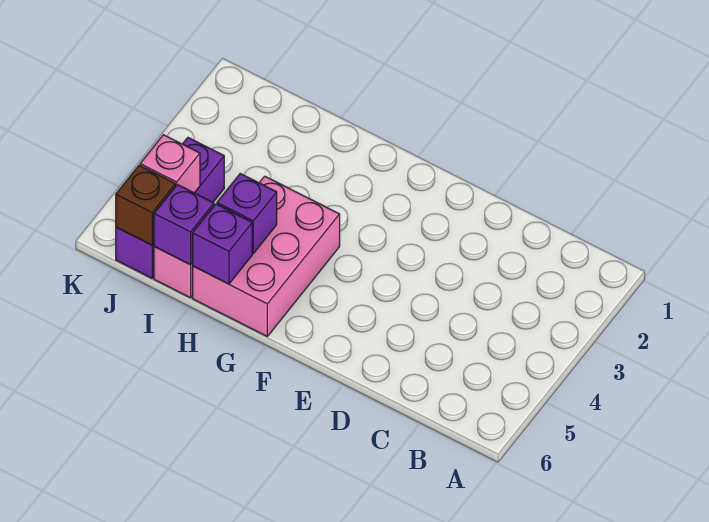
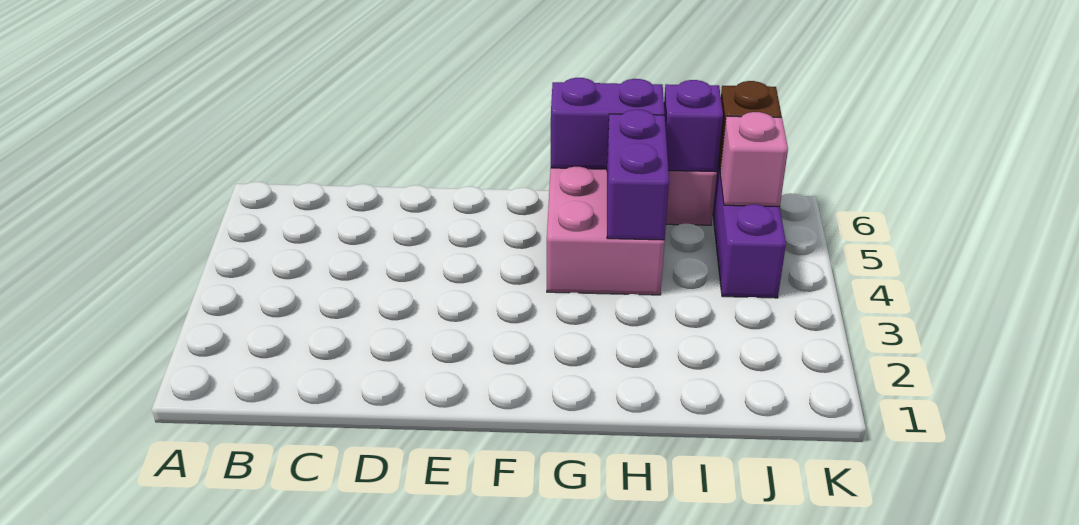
purple brick H5 level 2 -> purple brick H4:H5 level 2
purple brick H6 level 2 -> purple brick G6:H6 level 2

